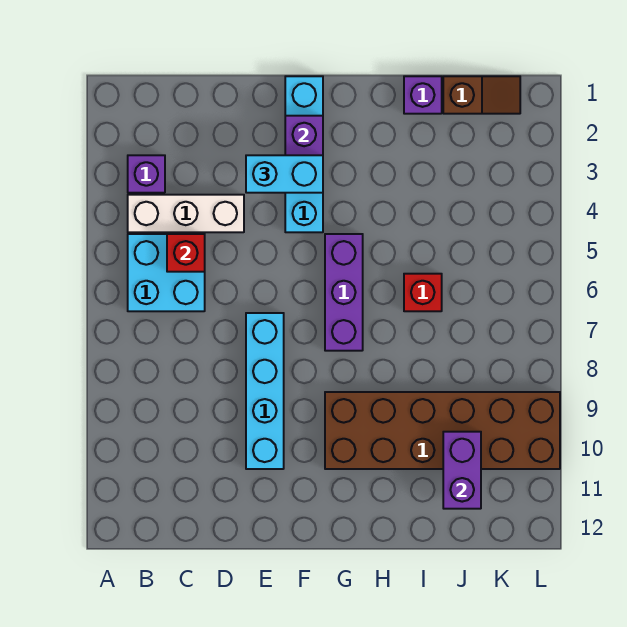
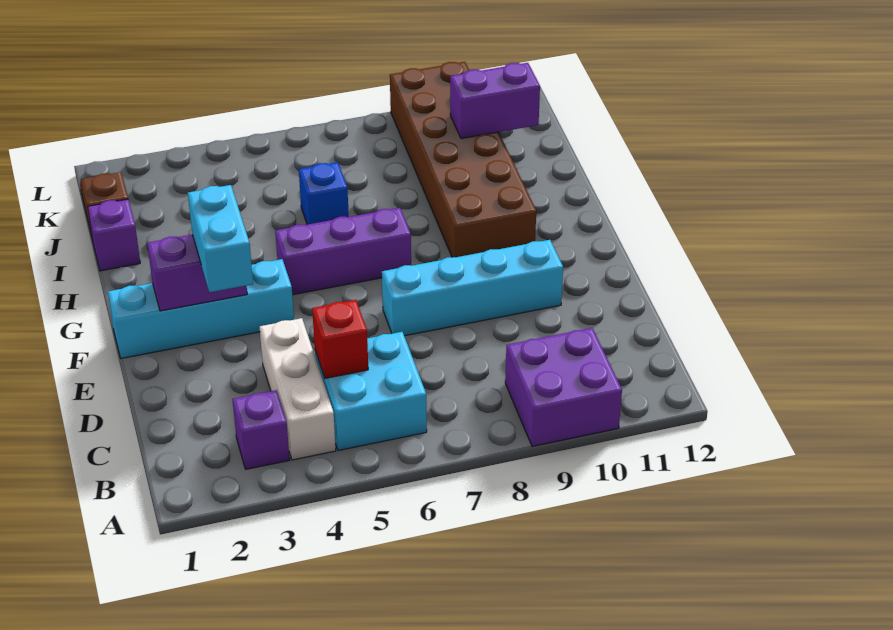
none -> purple brick A9:B10 level 1
red brick I6 level 1 -> blue brick I6 level 1

